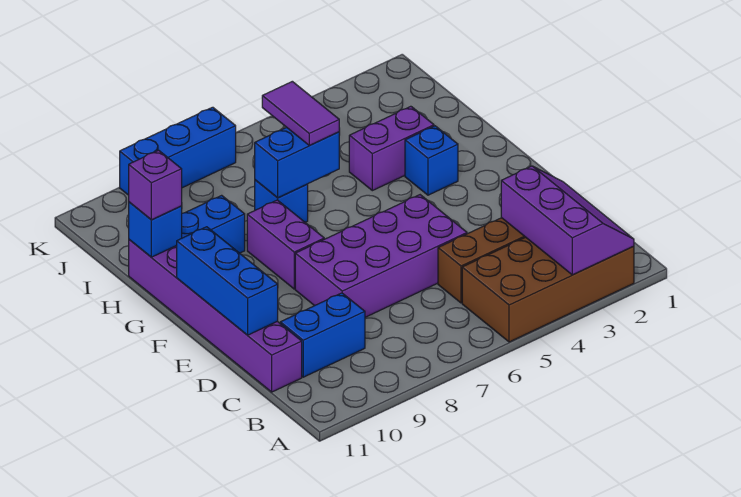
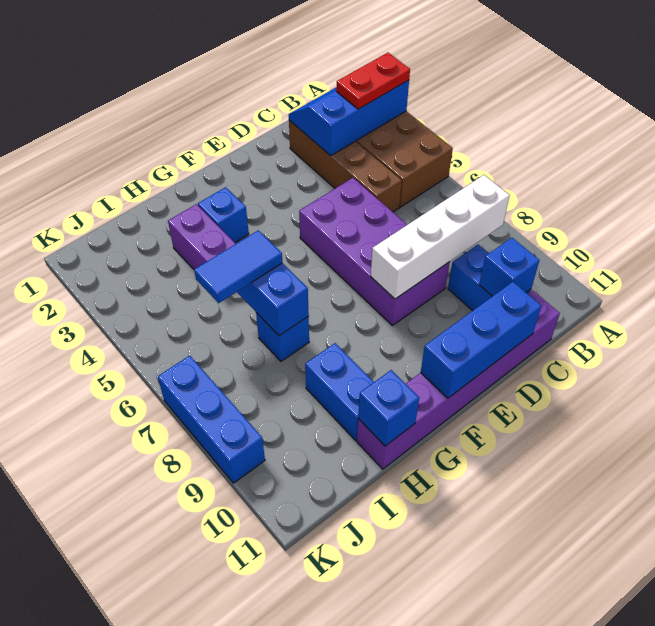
purple slope A2:C3 level 2 top 3 -> blue slope A2:C3 level 2 top 3
none -> red plate A3:B3 level 3
none -> white brick B8:E8 level 2
none -> blue brick C10 level 2
purple brick F8:G8 level 1 -> none
purple tile H6:I6 level 3 -> blue tile H6:I6 level 3
purple brick H11 level 3 -> none

